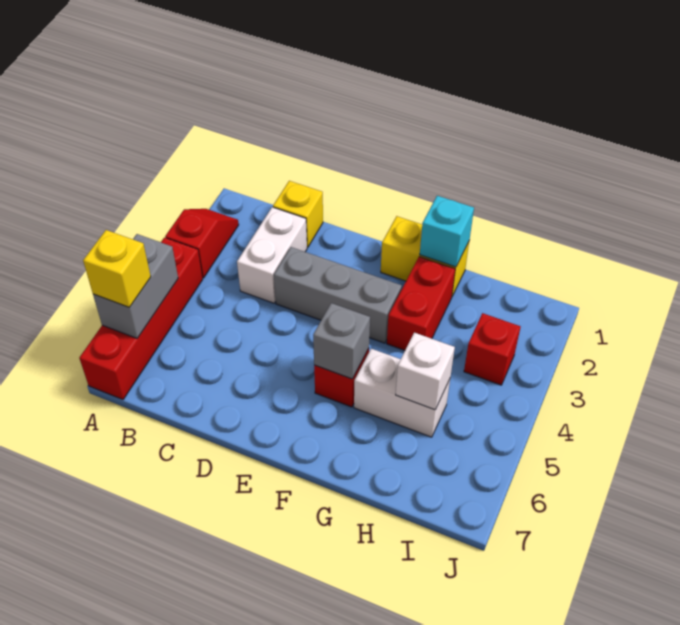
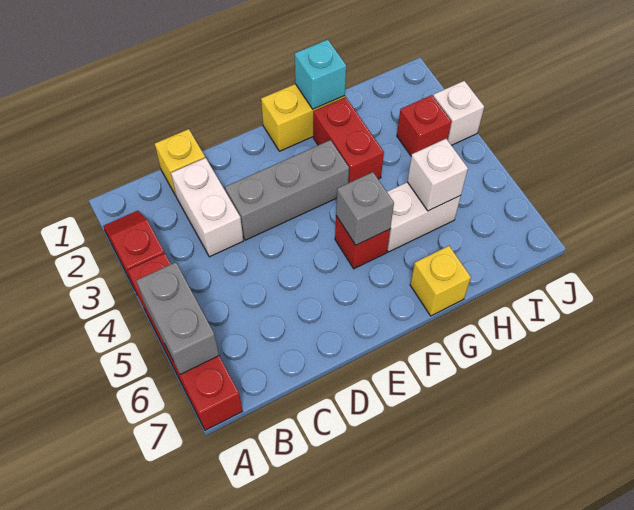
yellow brick A6 level 3 -> yellow brick G7 level 1
none -> white brick J3 level 1

